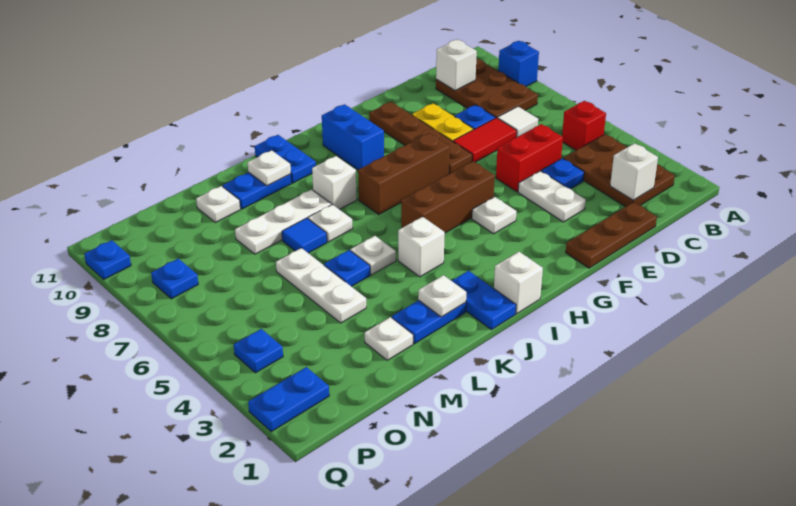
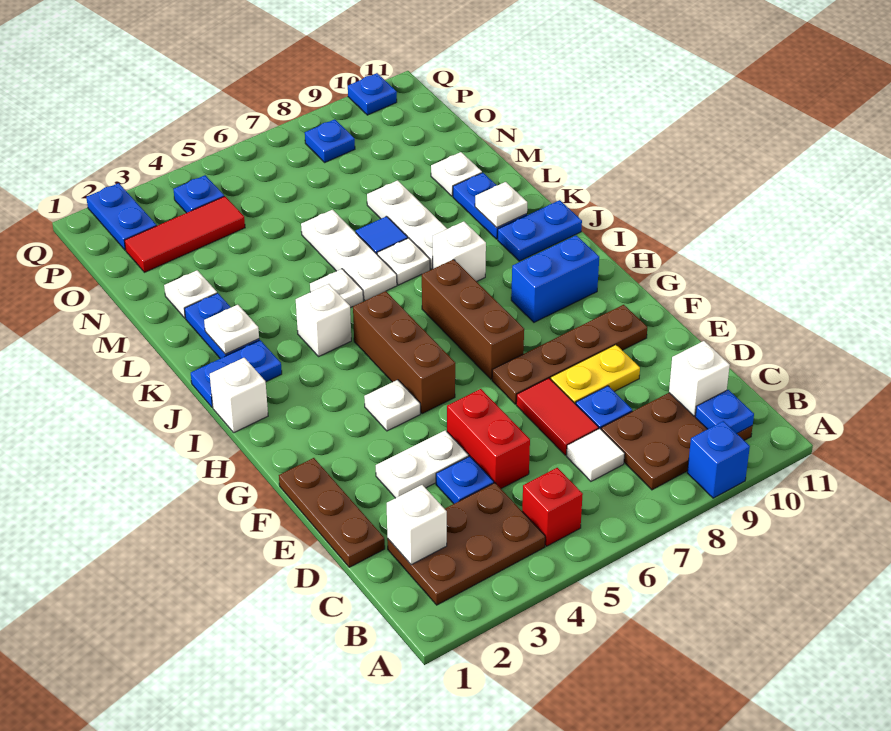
blue plate L5 level 1 -> blue plate B10 level 2
white plate M4:M6 level 1 -> white plate K6:M6 level 1
none -> red tile O2:O4 level 1

